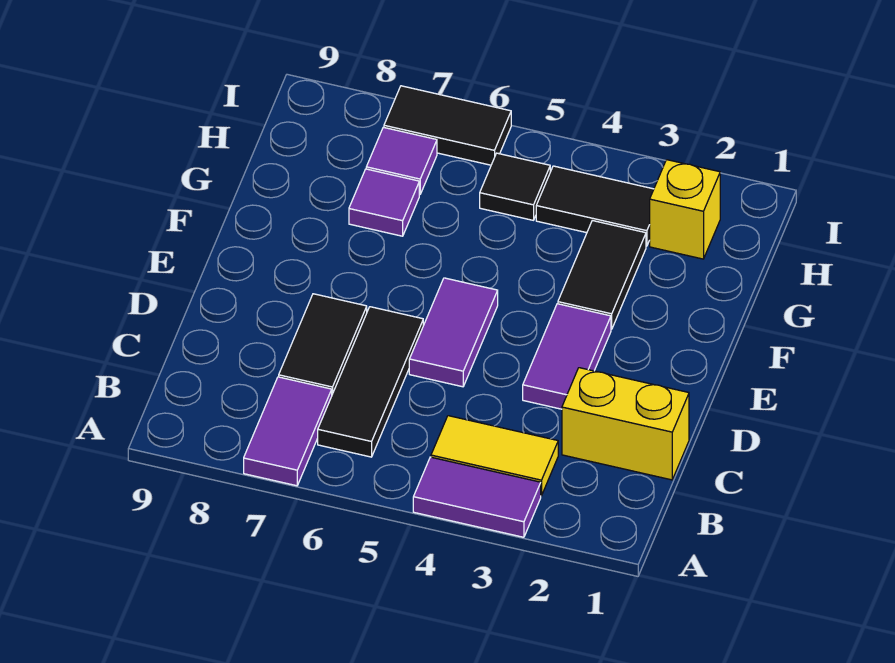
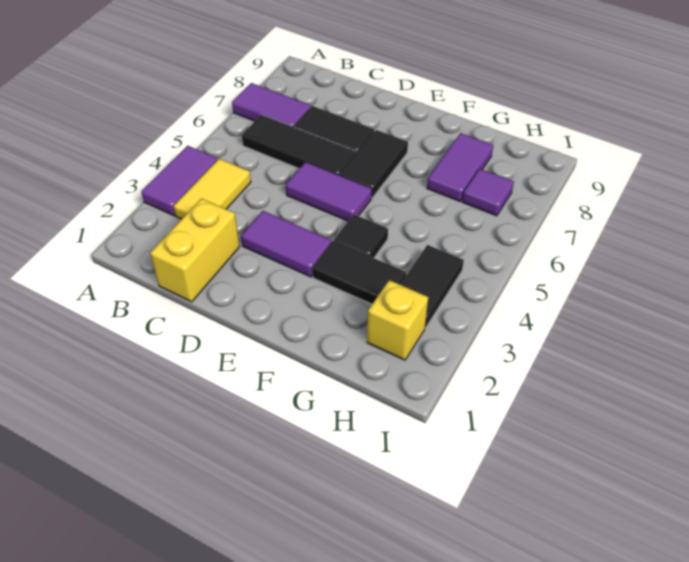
purple tile G7 level 1 -> purple tile G7:G8 level 1
black tile H5 level 1 -> black tile F4 level 1
black tile I6:I7 level 1 -> black tile E6:E7 level 1

